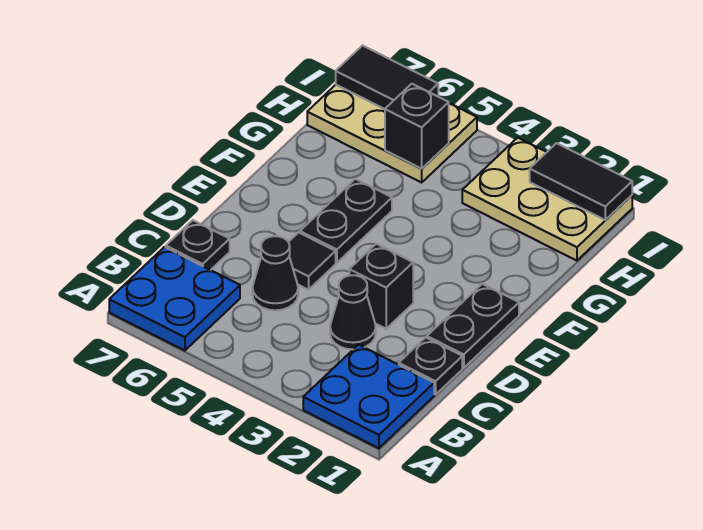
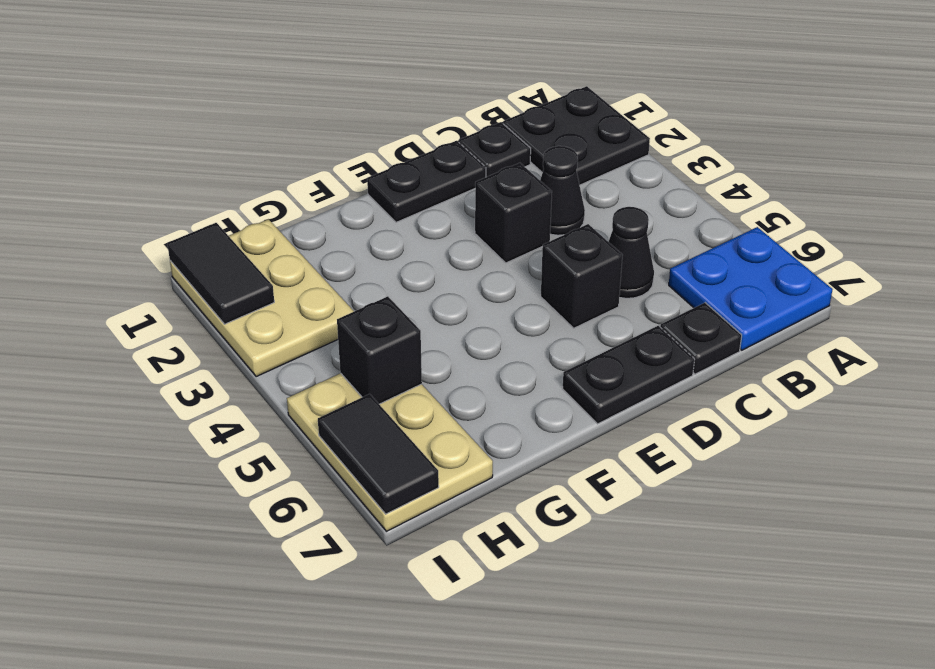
blue plate A1:B2 level 1 -> black plate A1:B2 level 1
black tile D5 level 1 -> black brick D5 level 1
black plate E5:F5 level 1 -> black plate D7:E7 level 1

